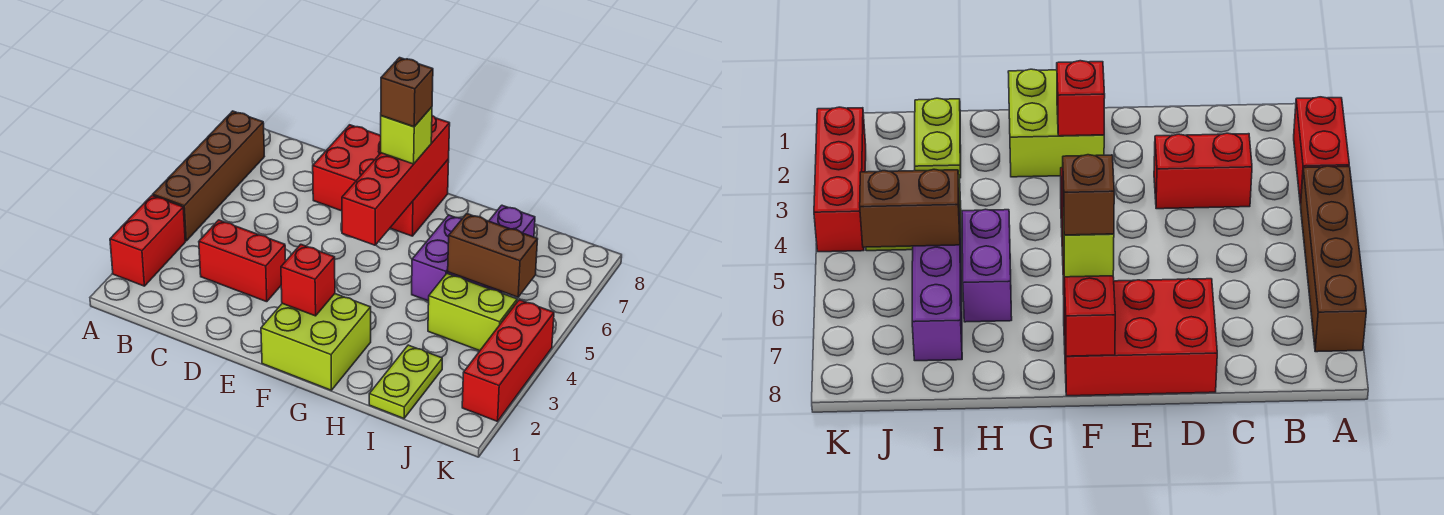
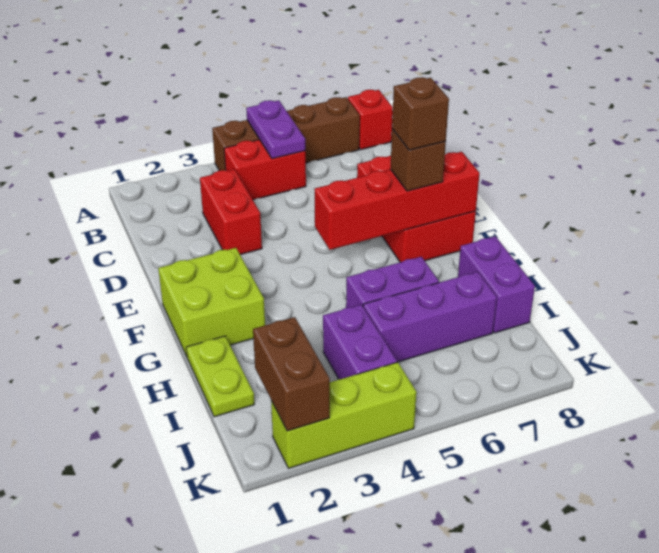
red brick A2:A3 level 1 -> red brick B4:B5 level 1
none -> purple plate A5:B5 level 2
red brick F2 level 2 -> red brick A8 level 1
lime brick F7 level 3 -> brown brick F7 level 3
none -> purple brick H8:I8 level 1
lime plate I1:I2 level 1 -> lime plate H1:I1 level 1
lime brick I4:J4 level 1 -> purple brick I4:J4 level 1
brown brick I5:J5 level 2 -> brown brick J2:K2 level 2
red brick K2:K4 level 1 -> lime brick K2:K4 level 1

